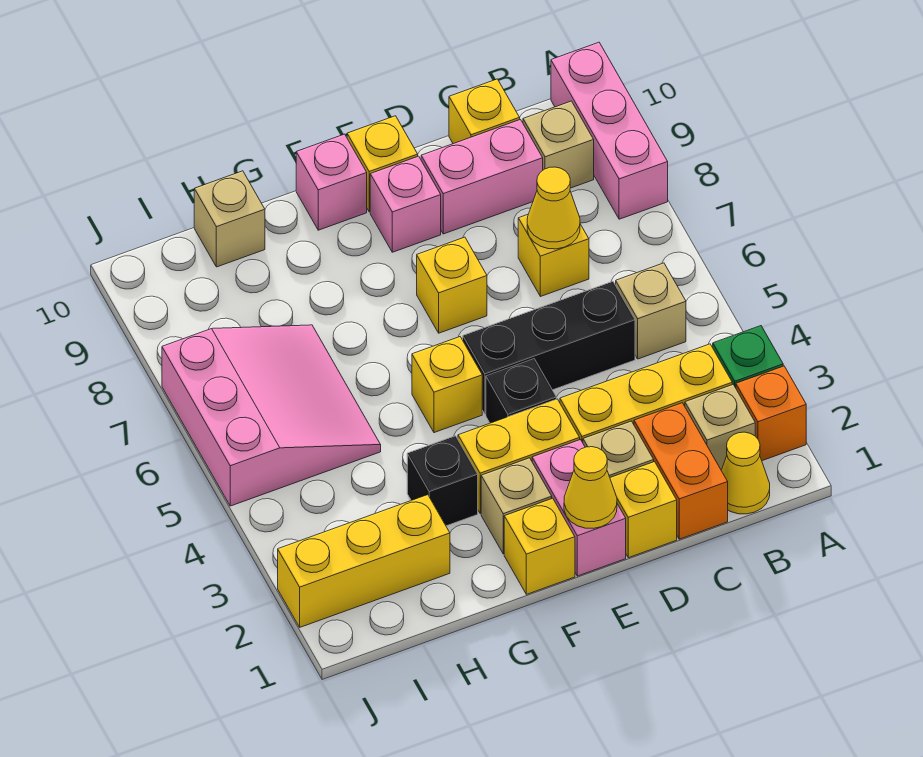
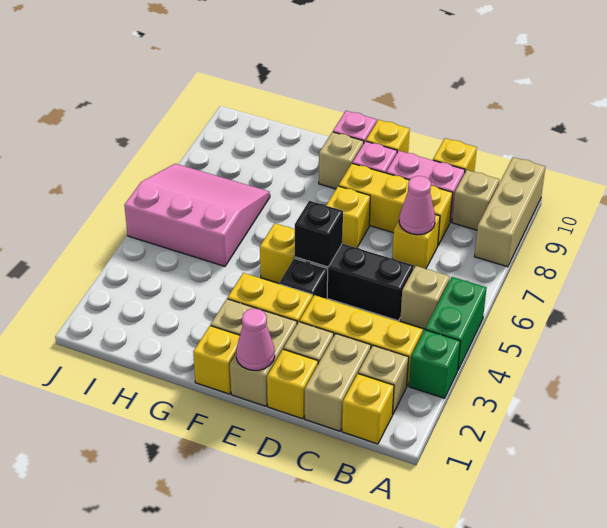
orange brick A2 level 1 -> none
none -> green brick A4:A5 level 1
pink brick A8:A10 level 1 -> tan brick A8:A10 level 1
yellow cone B1 level 1 -> yellow brick B1 level 1
orange brick C1:C2 level 1 -> tan brick C1:C2 level 1
yellow cone C7 level 2 -> pink cone C7 level 2
pink brick E1:E2 level 1 -> tan brick E1:E2 level 1
yellow cone E1 level 2 -> pink cone E1 level 2
black brick G3 level 1 -> black brick E5 level 2
yellow brick H2:J2 level 1 -> yellow brick C8:E8 level 1
pink slope H5:J7 level 1 top J -> pink slope H5:J7 level 1 top 5
tan brick H10 level 1 -> tan brick F9 level 1

